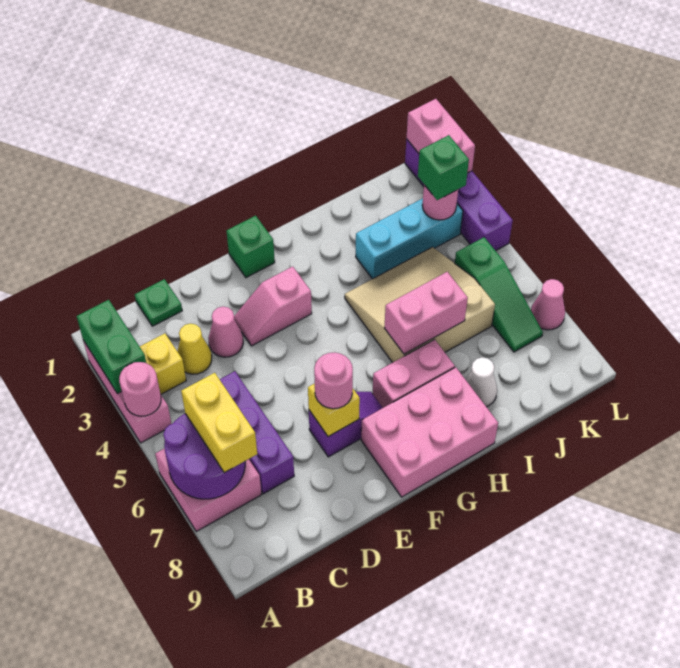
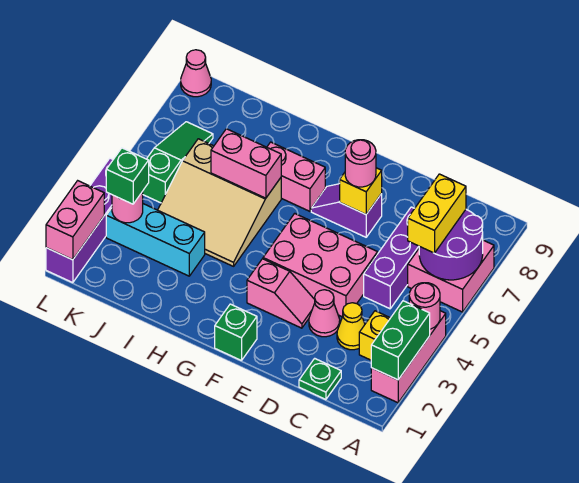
pink brick F8:H9 level 1 -> pink brick D4:F5 level 1
white cone I8 level 1 -> none
pink cone L7 level 1 -> pink cone L9 level 1

